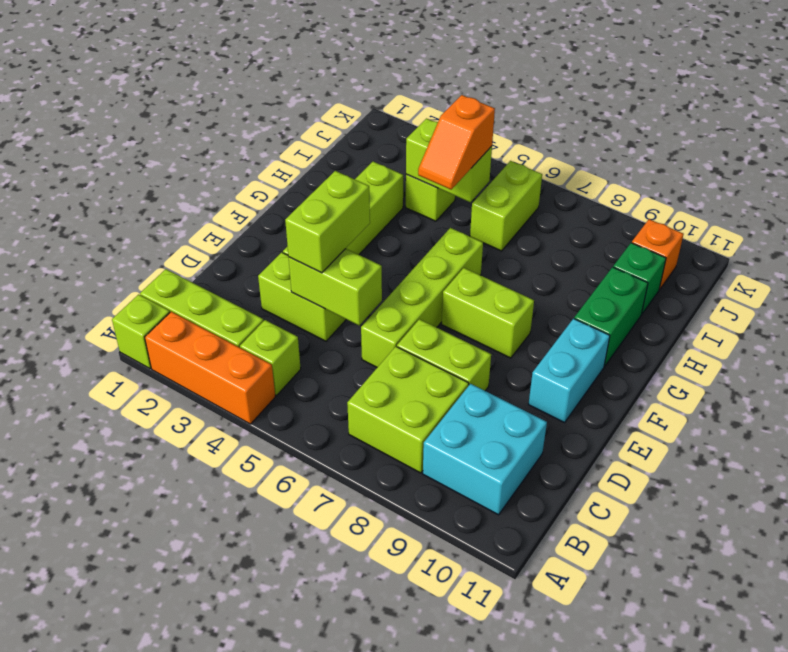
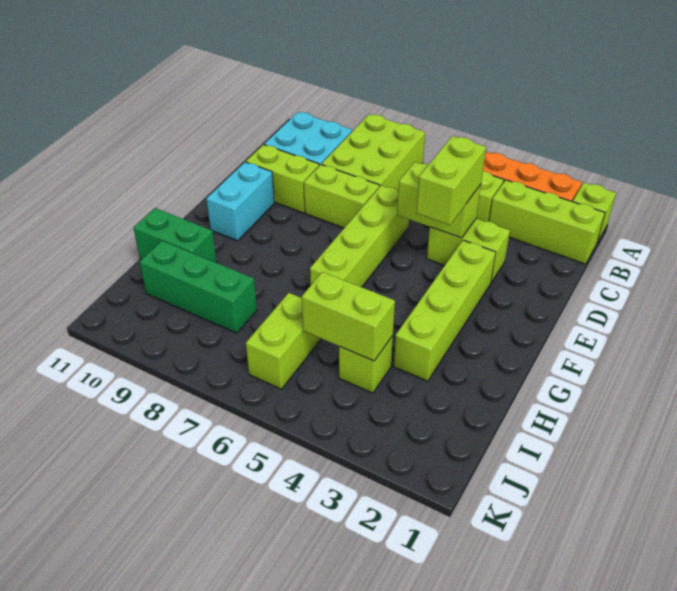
lime brick B7:C8 level 1 -> lime brick A7:C8 level 1
lime brick F7:F8 level 1 -> lime brick D9:D10 level 1
green brick G10:H10 level 1 -> green brick H10:H11 level 1
orange slope H5:I5 level 3 top I -> none
green brick I10 level 1 -> green brick I8:I10 level 1
orange brick J10 level 1 -> none

